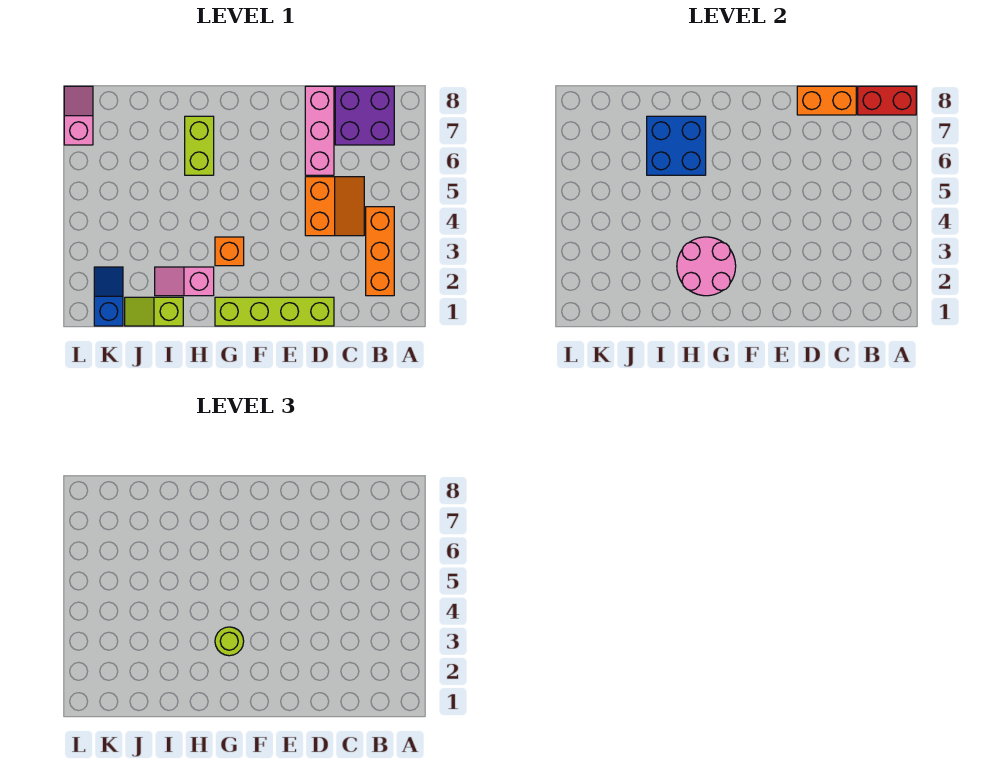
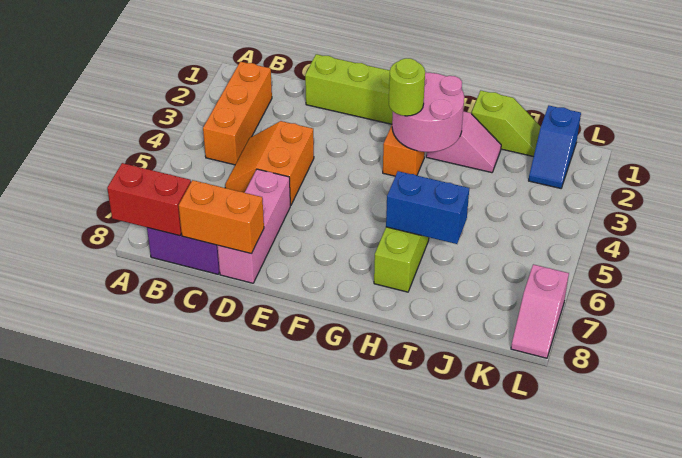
blue brick H6:I7 level 2 -> blue brick H6:I6 level 2

